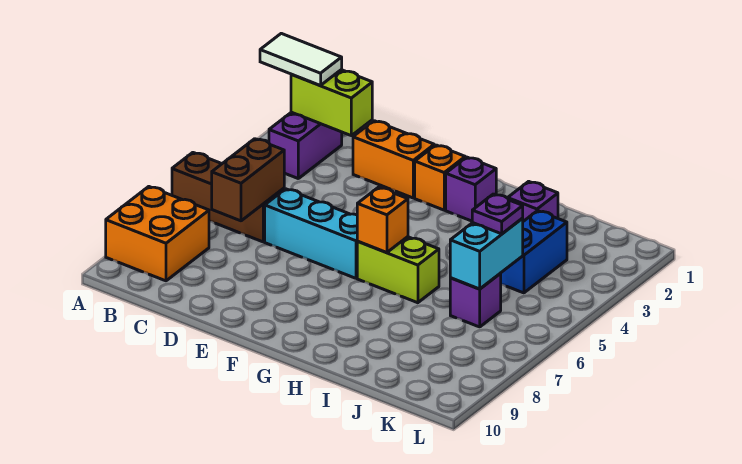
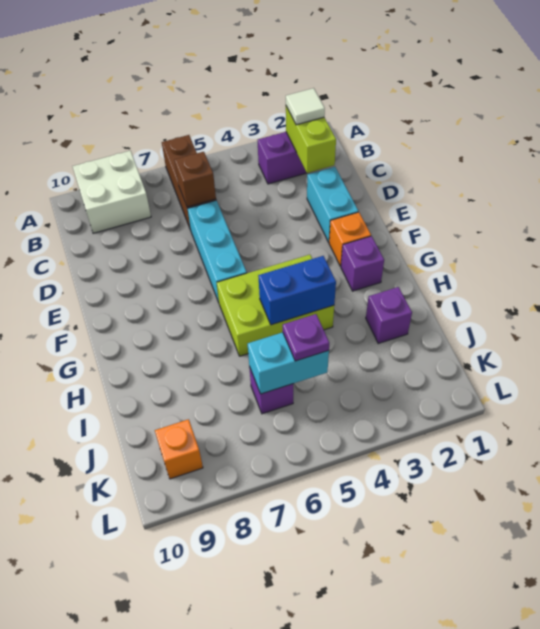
white tile A2:B2 level 3 -> white tile B2 level 3
orange brick A8:B9 level 1 -> white brick A8:B9 level 1
brown brick C6:C7 level 2 -> brown brick C6 level 2
orange brick D2:E2 level 1 -> cyan brick D2:E2 level 1
lime brick G6:H6 level 1 -> lime brick G4:H6 level 1
orange brick G6 level 2 -> orange brick K9 level 1
blue brick J3:J4 level 1 -> blue brick H4:H5 level 2

